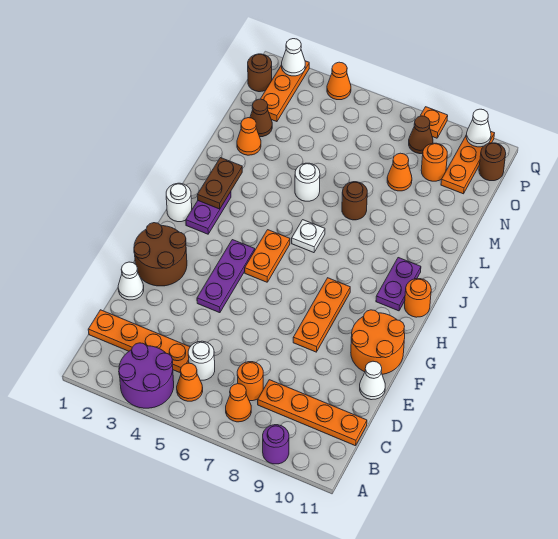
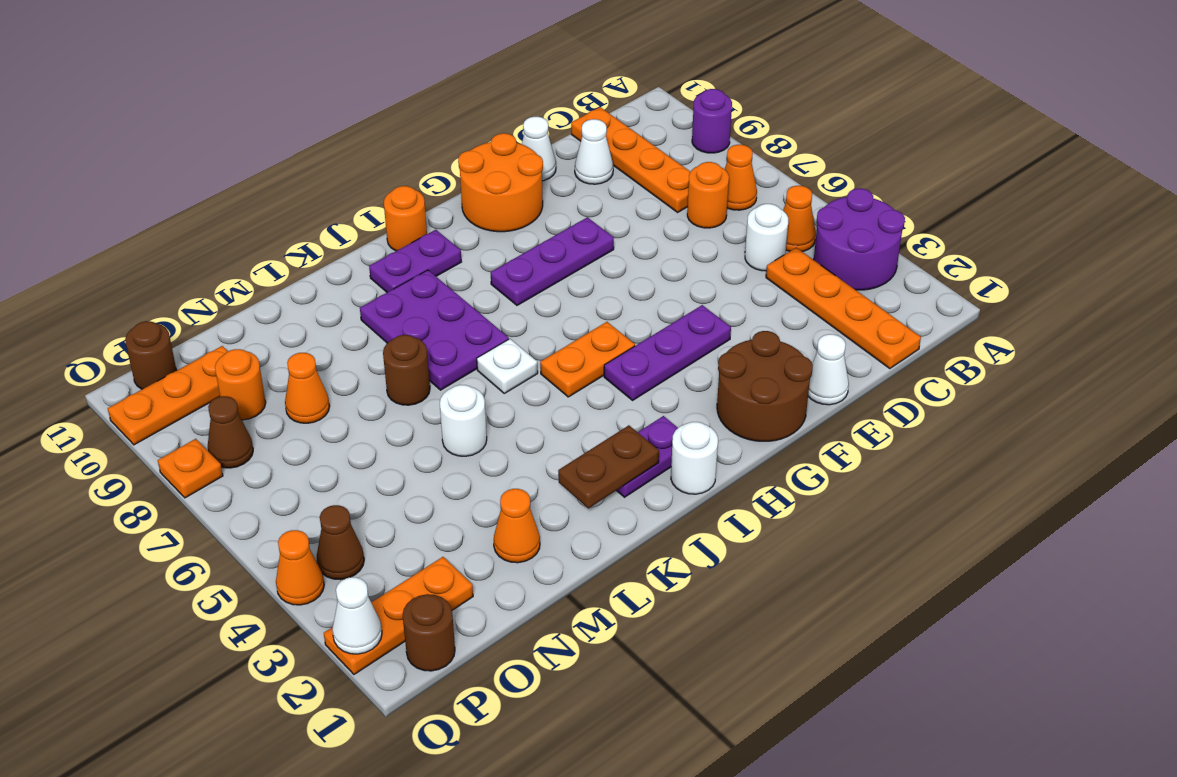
orange plate F8:H8 level 1 -> purple plate F8:H8 level 1
none -> purple plate J7:K9 level 1
brown cone N2 level 1 -> brown cone P4 level 1
white cone Q10 level 2 -> white cone D10 level 1

